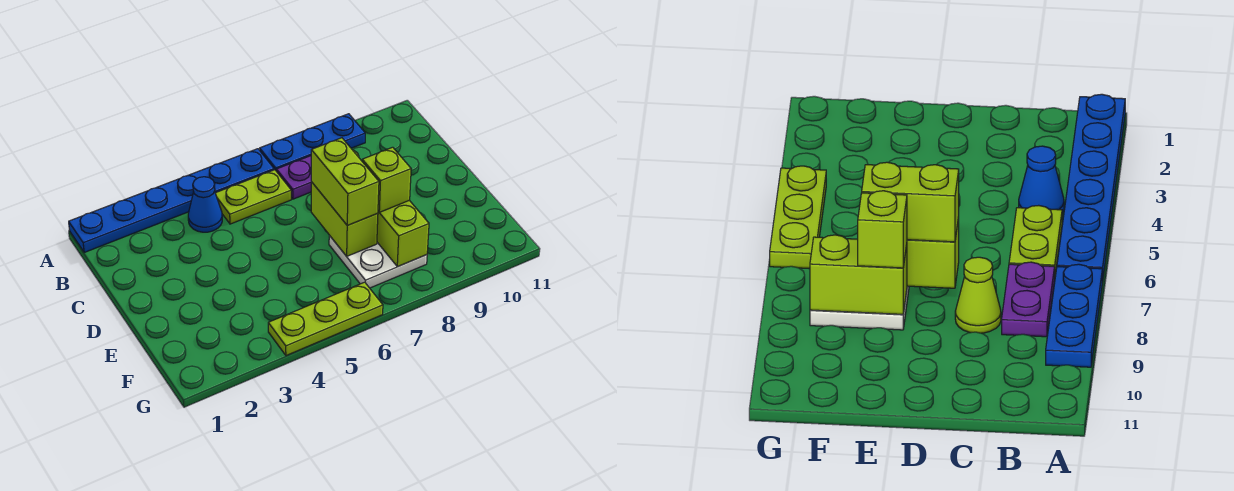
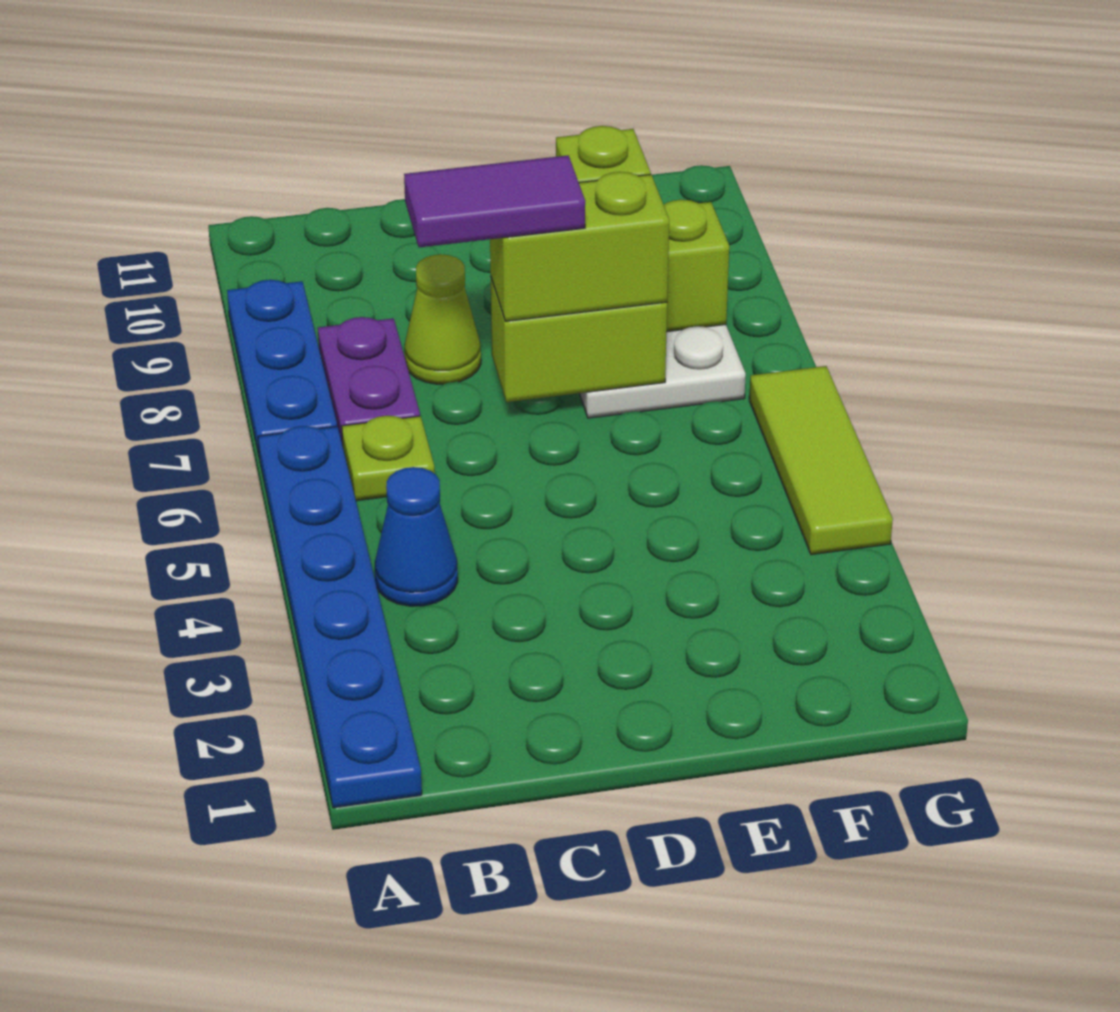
lime plate B5:B6 level 1 -> lime plate B6 level 1
none -> purple tile C7:D7 level 4
lime plate G4:G6 level 1 -> lime tile G4:G6 level 1

